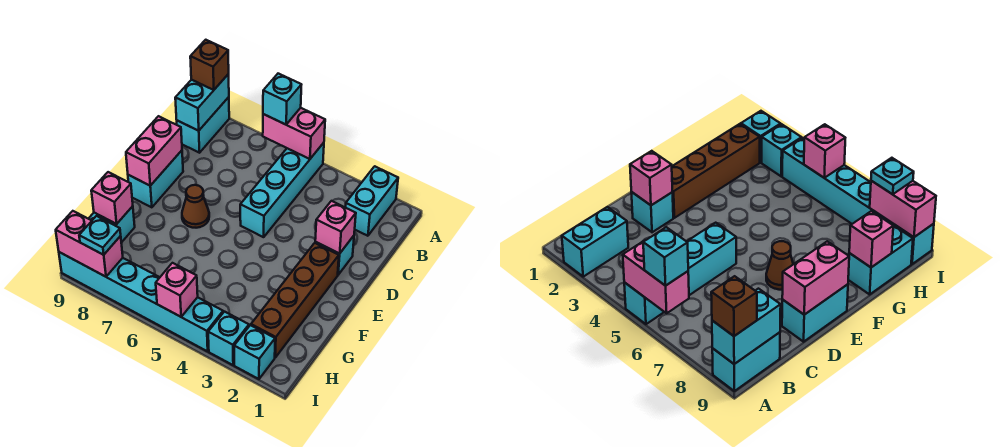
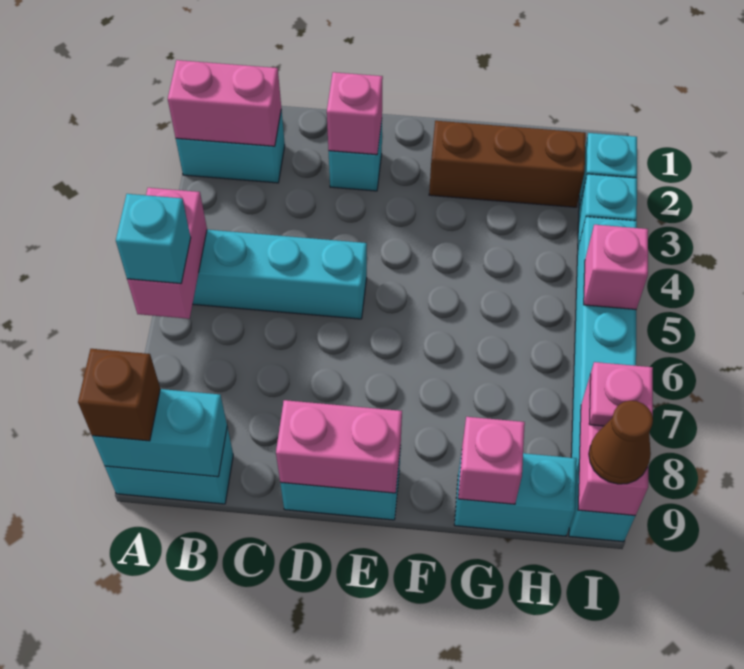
none -> pink brick A2:B2 level 2
brown brick E2:H2 level 1 -> brown brick F2:H2 level 1
brown cone E7 level 1 -> brown cone I9 level 3
cyan plate I8 level 3 -> pink plate I8 level 3

